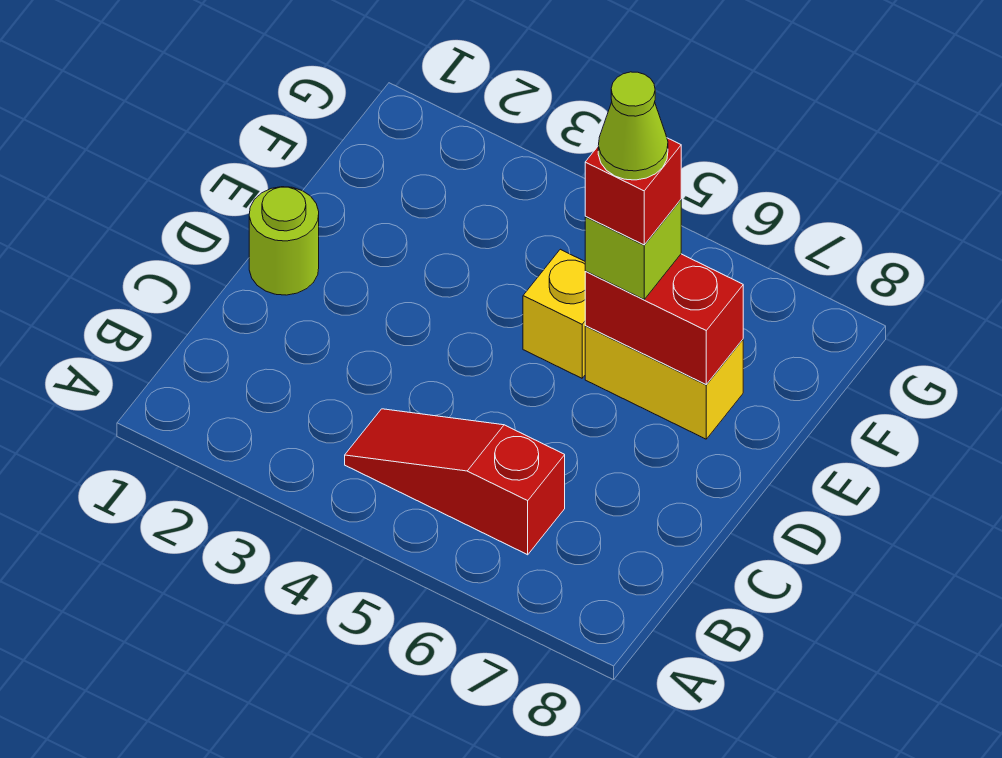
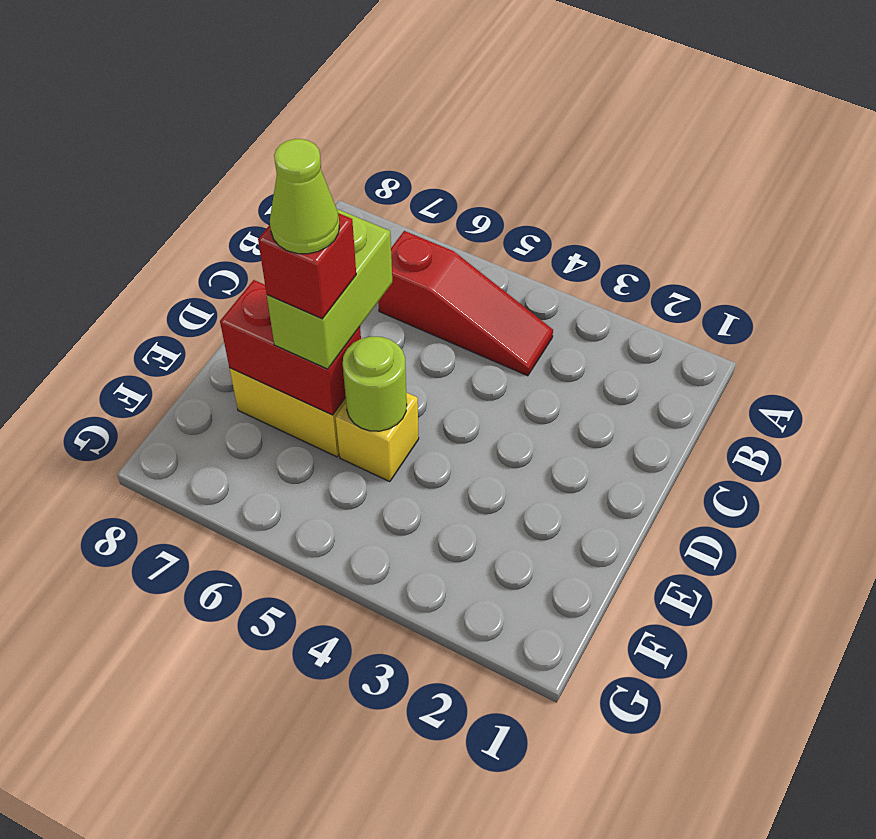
lime round brick D1 level 1 -> lime round brick E5 level 2
lime brick E6 level 3 -> lime brick D6:E6 level 3

